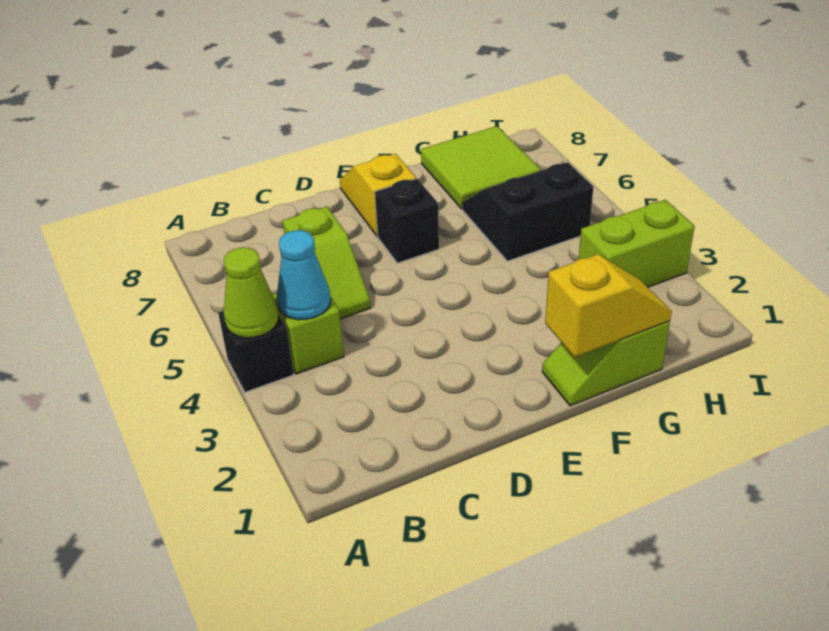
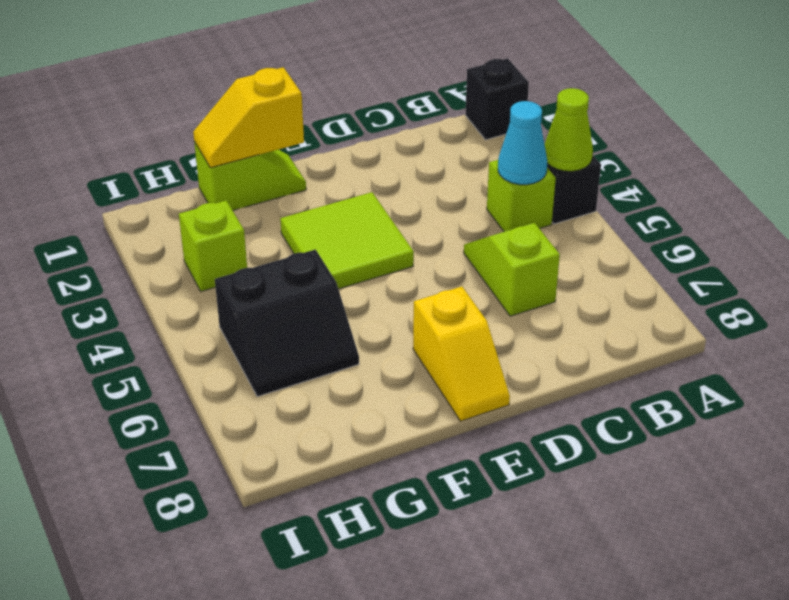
black brick E6 level 1 -> black brick A1 level 1
lime tile G7:H8 level 1 -> lime tile E3:F4 level 1
lime brick H3:I3 level 1 -> lime brick H3 level 1

